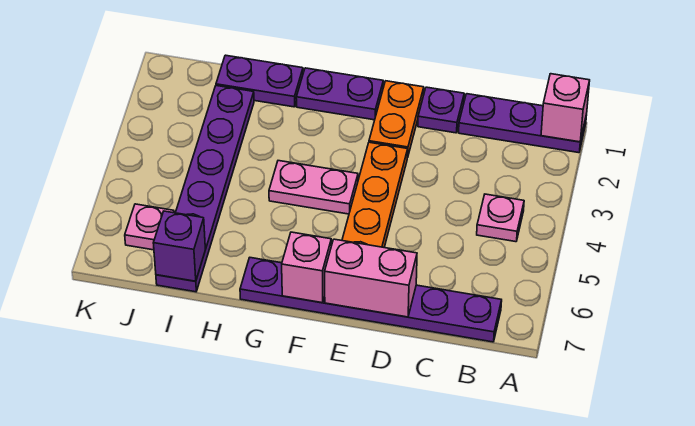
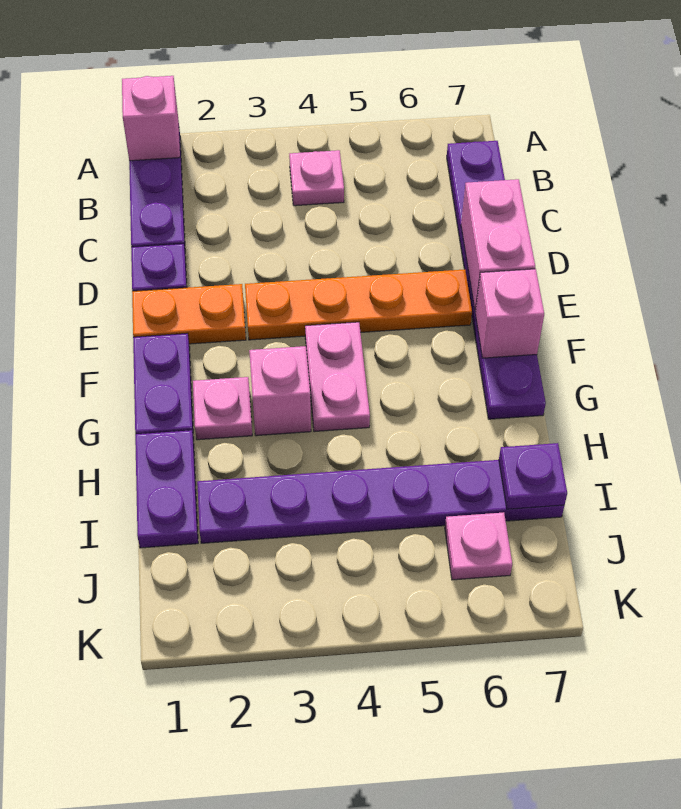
none -> pink plate G2 level 1
none -> pink brick G3 level 1
purple brick I7 level 2 -> purple plate I7 level 2

